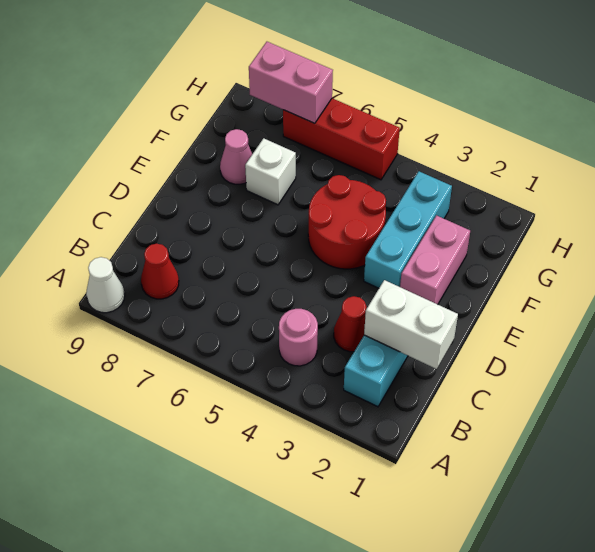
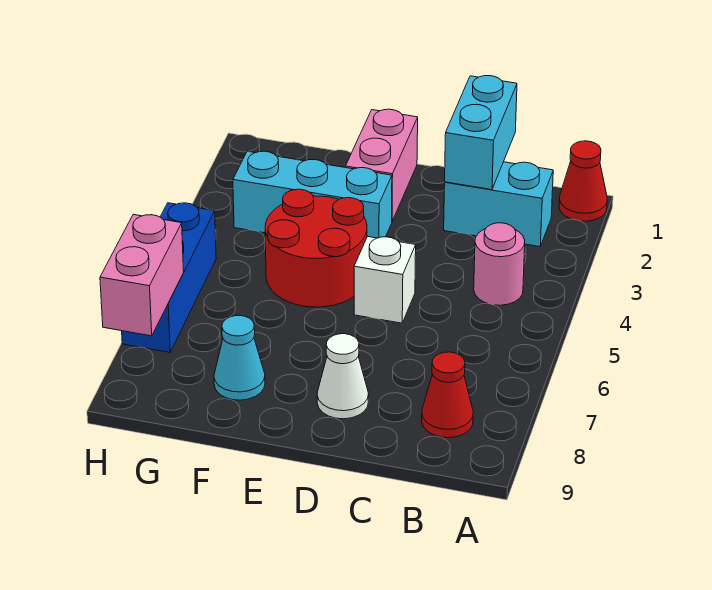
white cone A9 level 1 -> white cone D8 level 1
white brick C1:C2 level 2 -> cyan brick C1:C2 level 2
red cone C3 level 1 -> red cone A1 level 1
pink brick E2:F2 level 1 -> pink brick E1:E2 level 1
white brick F7 level 1 -> white brick D5 level 1
pink cone F8 level 1 -> cyan cone F8 level 1
red brick H5:H7 level 1 -> blue brick H5:H7 level 1

